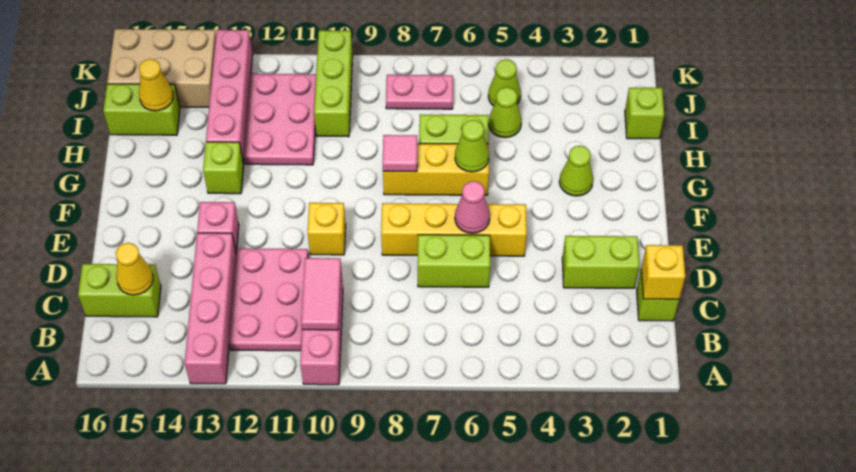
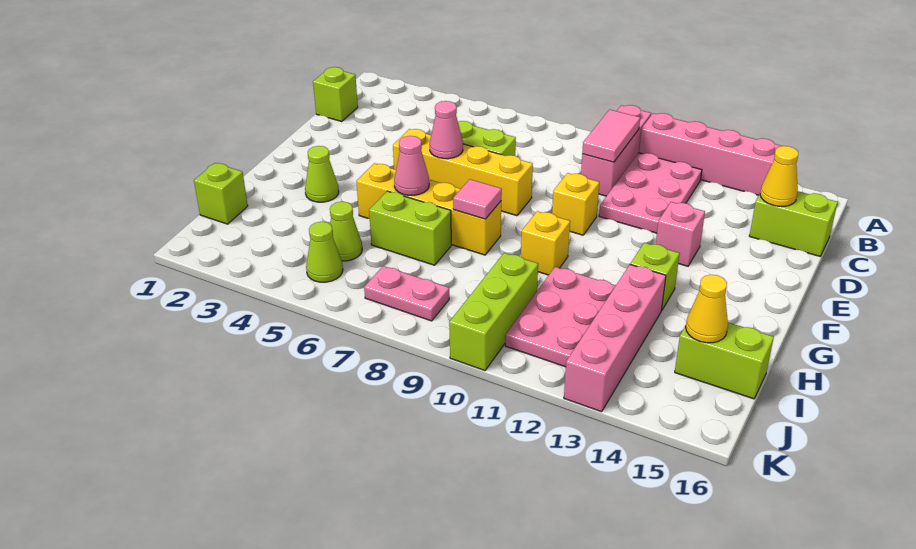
pink brick A13:D13 level 1 -> pink brick A11:A14 level 1
yellow brick C1 level 2 -> yellow brick G10 level 1
lime brick D2:D3 level 1 -> none
yellow brick G6:G8 level 1 -> yellow brick G5:G8 level 1
lime cone G6 level 2 -> pink cone G6 level 2
tan brick J14:K16 level 1 -> none

